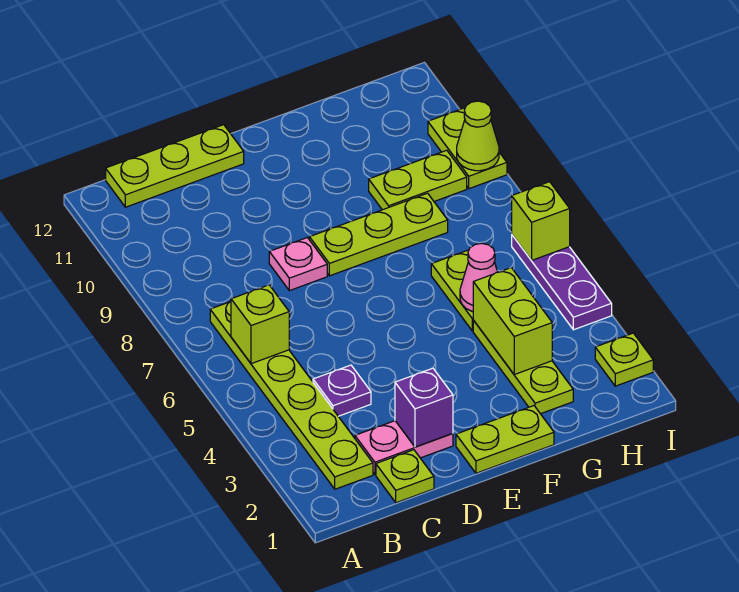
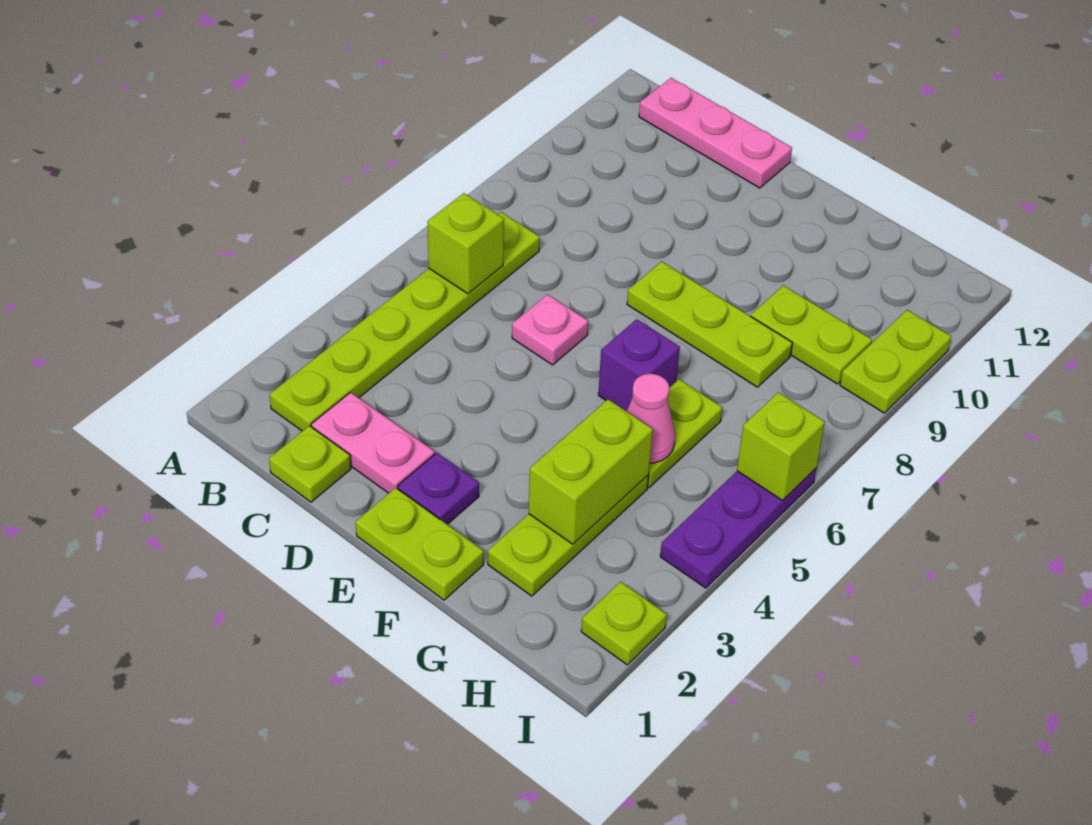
lime plate B12:D12 level 1 -> pink plate B12:D12 level 1
purple plate C4 level 1 -> purple plate E2 level 1
purple brick D2 level 2 -> purple brick F6 level 1
pink plate D8 level 1 -> pink plate D6 level 1
lime cone I9 level 2 -> none

